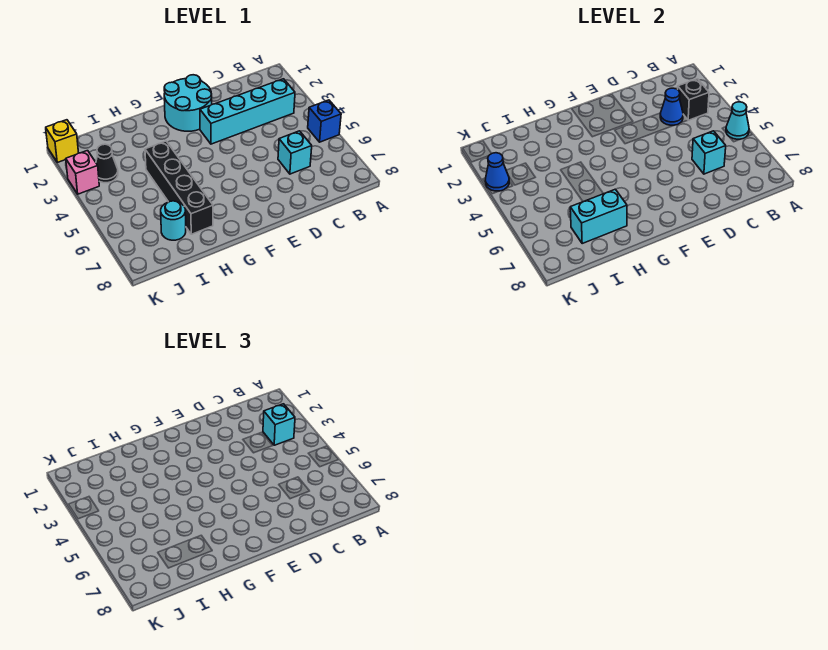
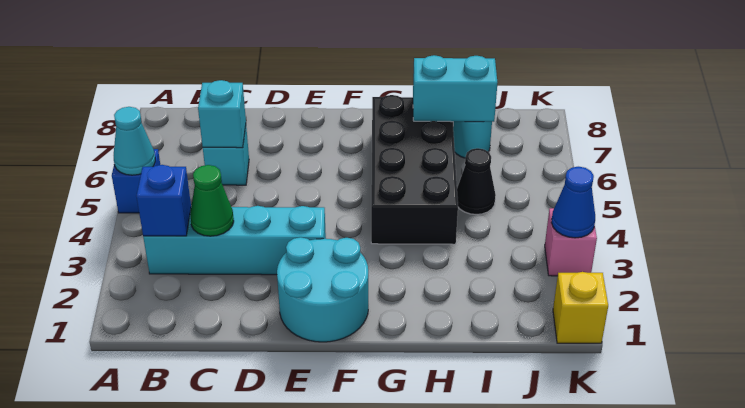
black brick B3 level 2 -> blue brick B3 level 2
cyan brick B3 level 3 -> none
blue cone C3 level 2 -> green cone C3 level 2
black brick H4:H7 level 1 -> black brick G4:H7 level 1
black cone J3 level 1 -> black cone I5 level 1

